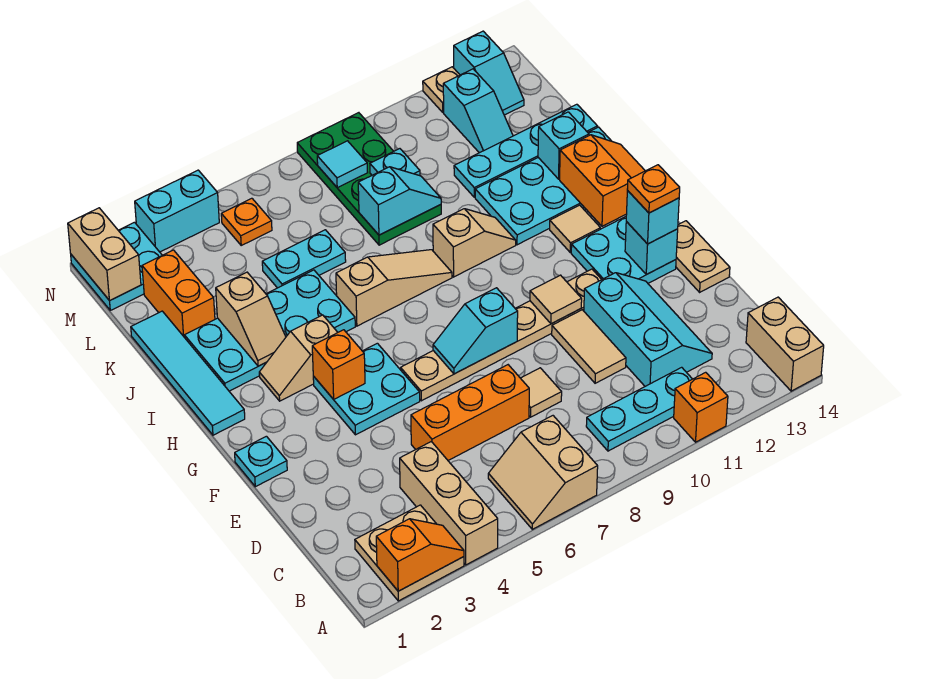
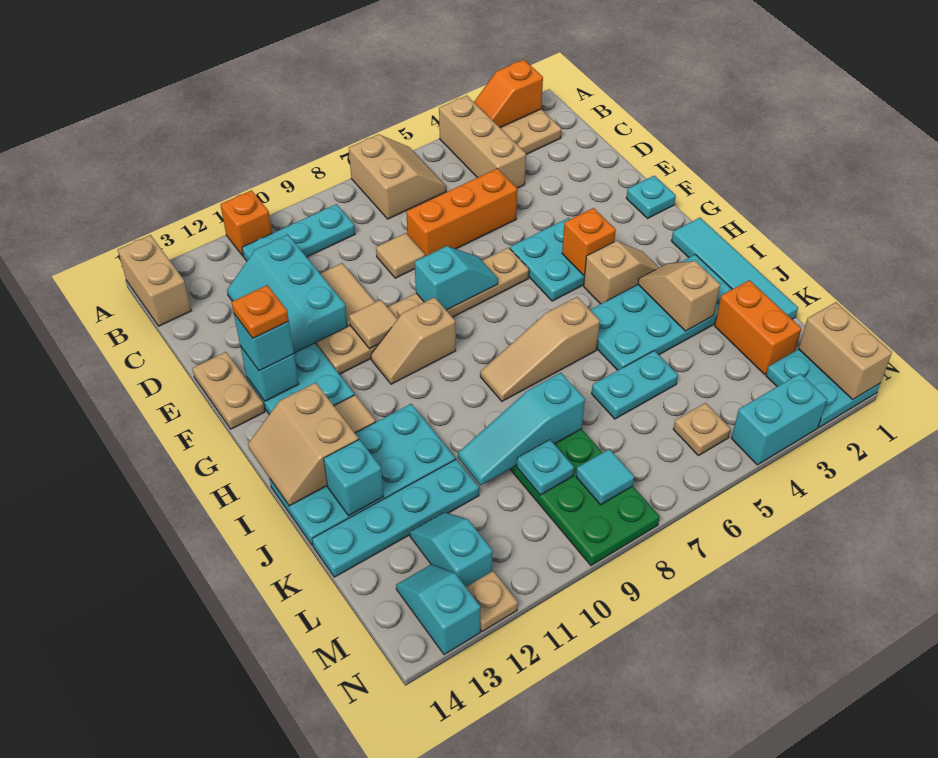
orange slope H13:I14 level 2 top 13 -> tan slope H13:I14 level 2 top 13
tan slope I9:I10 level 1 top 9 -> tan slope G9:G10 level 1 top 9
cyan slope K8:K9 level 2 top 8 -> cyan slope K8:K10 level 2 top 8
orange plate M5 level 1 -> tan plate M5 level 1

